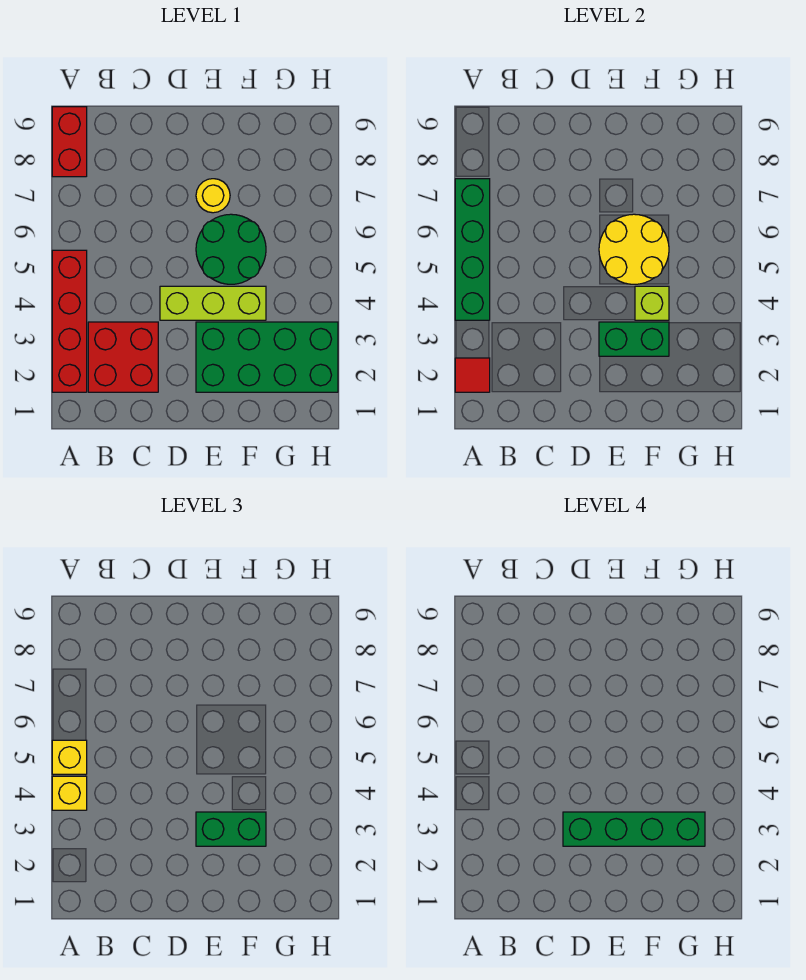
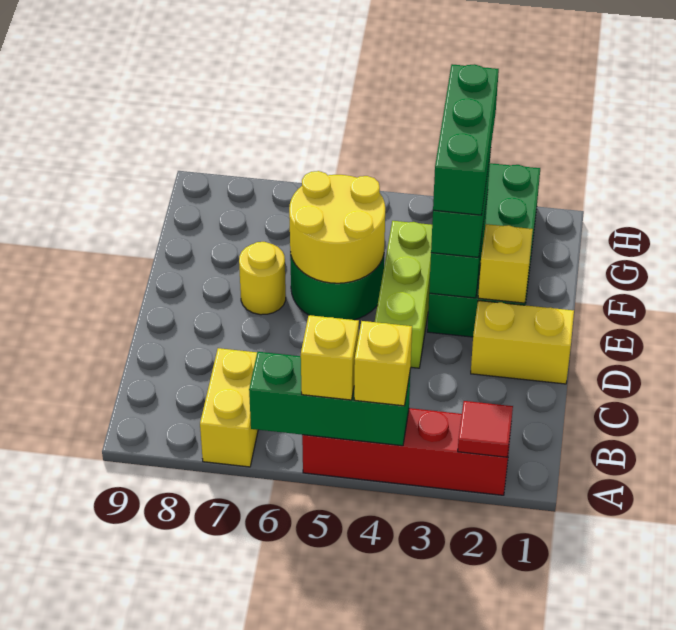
green brick A4:A7 level 2 -> green brick A4:A6 level 2
none -> yellow brick A7:B7 level 1
red brick A8:A9 level 1 -> none
red brick B2:C3 level 1 -> none
none -> yellow brick D1:D2 level 1
green brick D3:G3 level 4 -> green brick E3:G3 level 4
none -> yellow brick E2 level 2
lime brick F4 level 2 -> none

